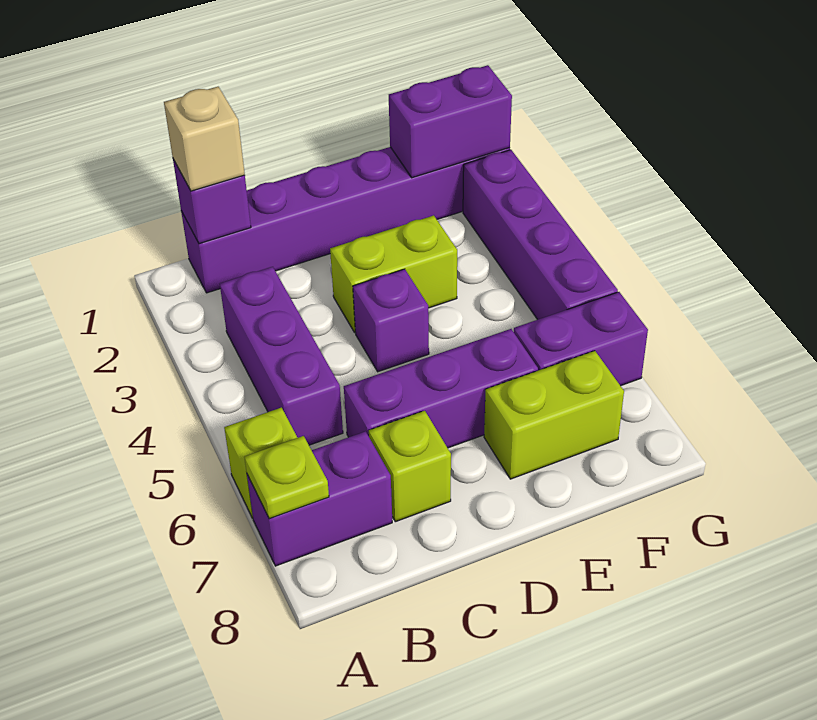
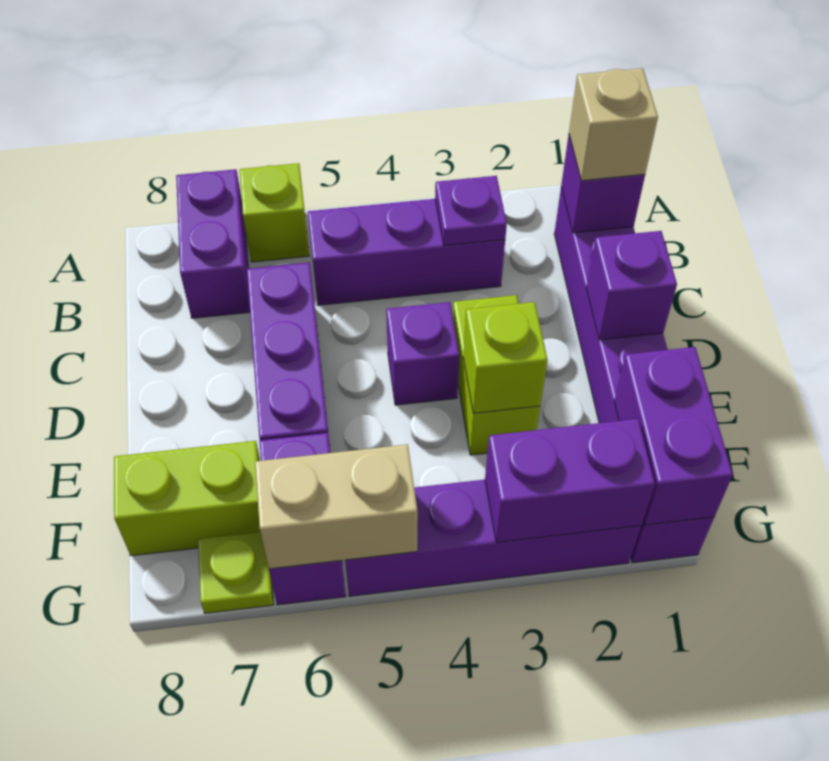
lime plate A7 level 2 -> lime plate G7 level 1
none -> purple plate B3 level 2
lime brick C7 level 1 -> lime brick E3 level 2
none -> purple brick D1 level 2
lime brick E7:F7 level 1 -> lime brick F7:F8 level 1
none -> purple brick G2:G3 level 2
none -> tan brick G5:G6 level 2

